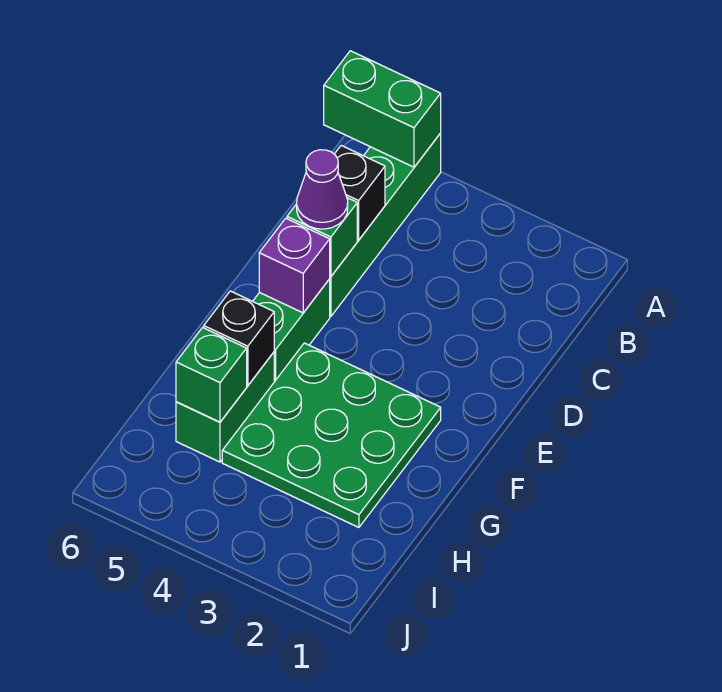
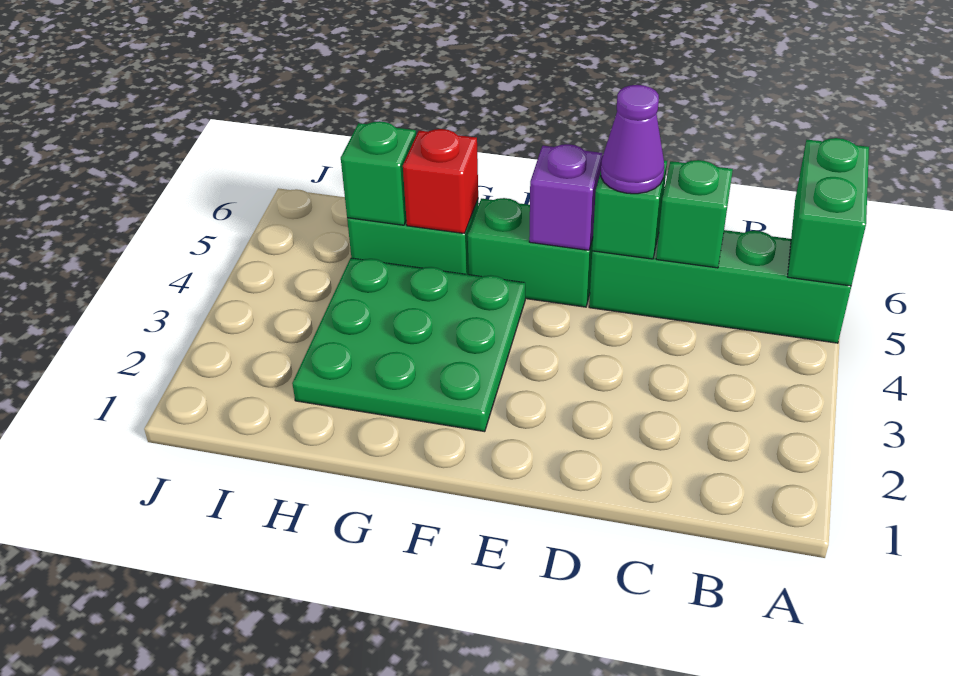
black brick C5 level 2 -> green brick C5 level 2
black brick G5 level 2 -> red brick G5 level 2

